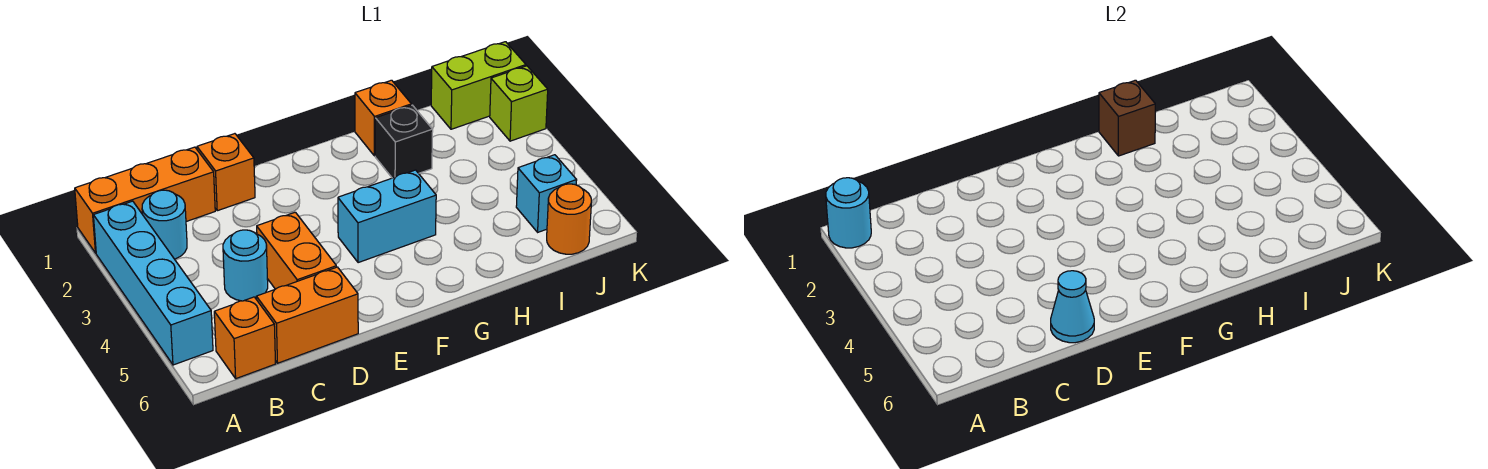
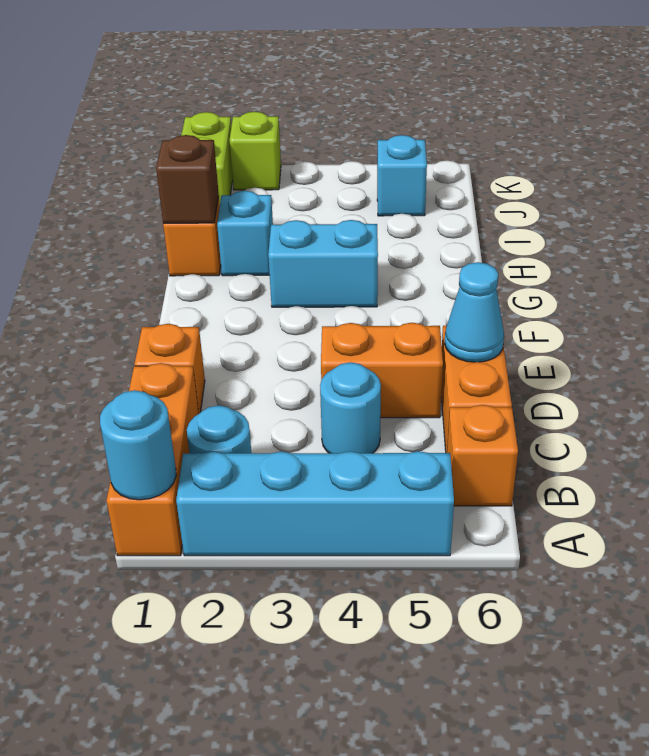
cyan brick F4:G4 level 1 -> cyan brick G3:G4 level 1
black brick H2 level 1 -> cyan brick H2 level 1
orange round brick J6 level 1 -> none

